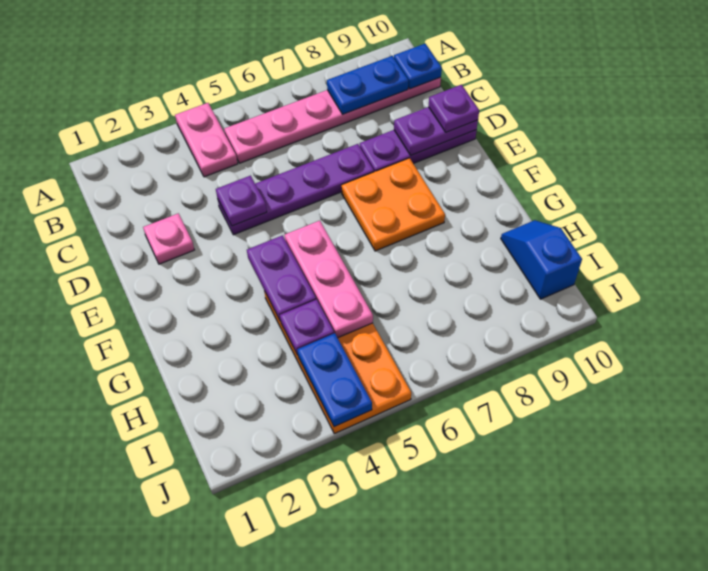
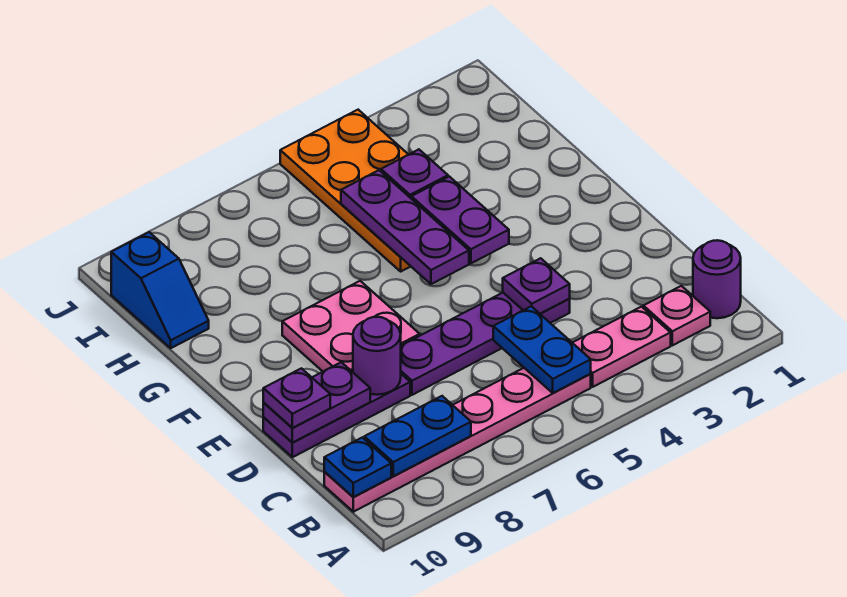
pink plate A4:B4 level 1 -> pink plate B3:B4 level 1
none -> purple round brick B1 level 1
pink plate D2 level 1 -> pink plate B2 level 1
none -> purple round brick D8 level 2
orange plate E7:F8 level 1 -> pink plate E7:F8 level 1
pink plate F5:H5 level 2 -> purple plate F5:H5 level 2
blue plate I4:J4 level 2 -> blue plate B5:C5 level 2

